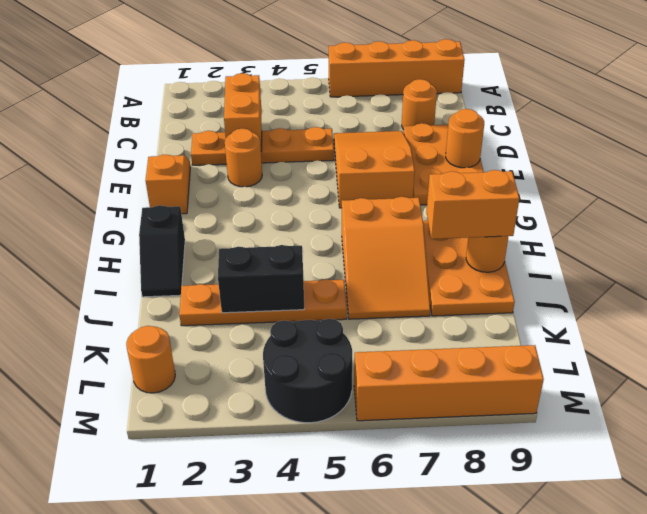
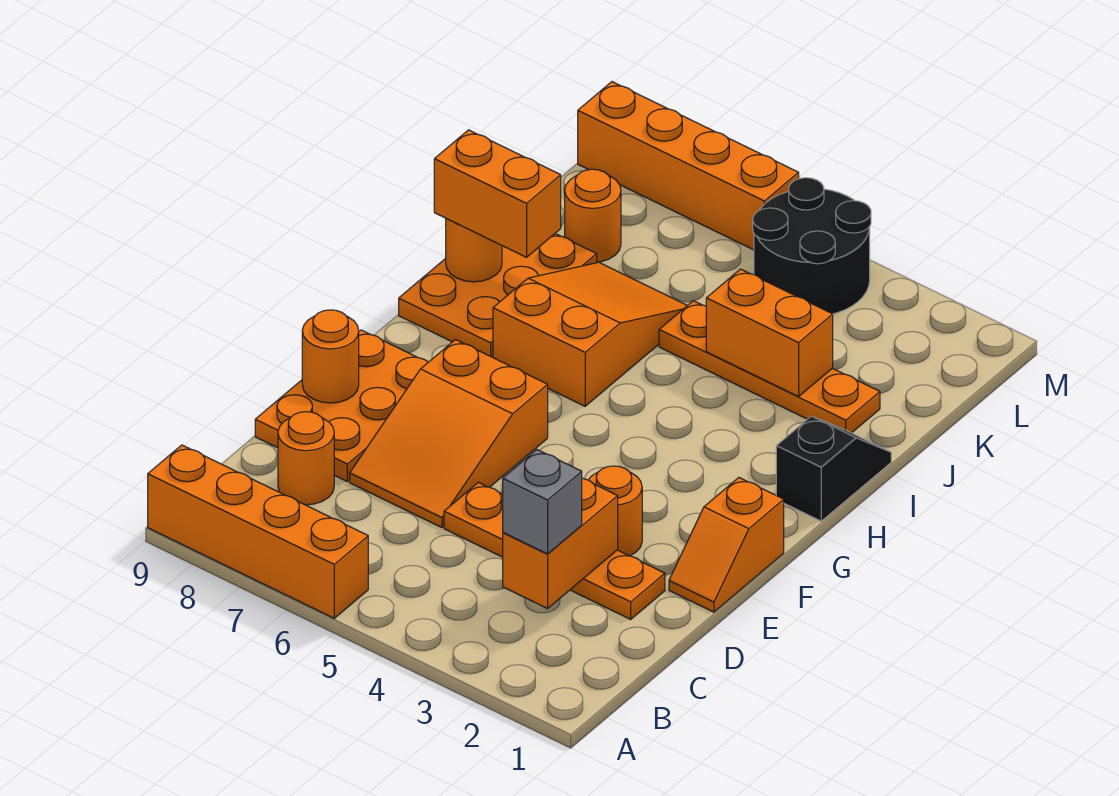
none -> grey brick C3 level 3
black brick J3:J4 level 2 -> orange brick J3:J4 level 2
orange round brick L1 level 1 -> orange round brick K8 level 1

